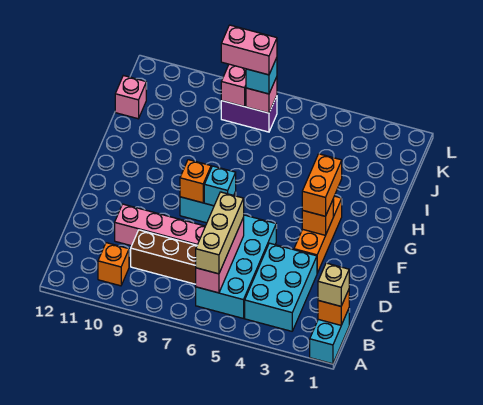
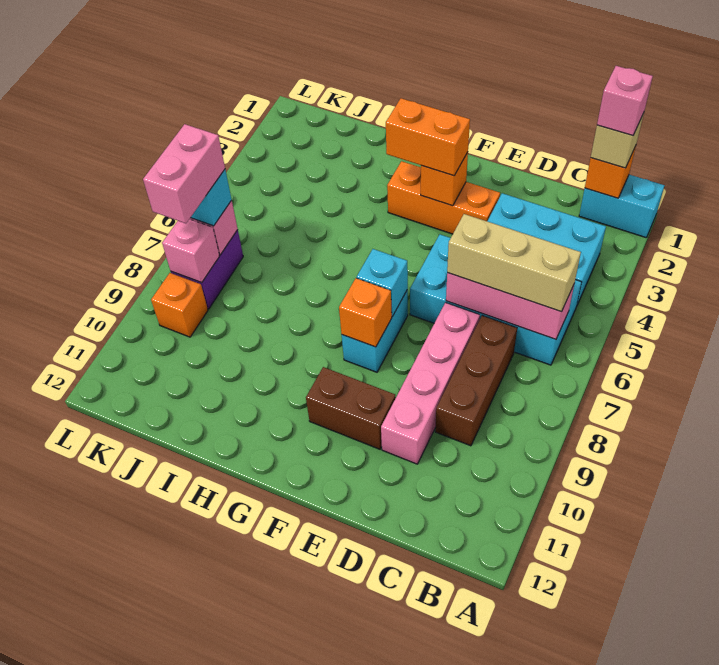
orange brick B10 level 1 -> orange brick K9 level 1
none -> brown brick E10:F10 level 1
pink brick J12 level 1 -> pink brick B1 level 4

